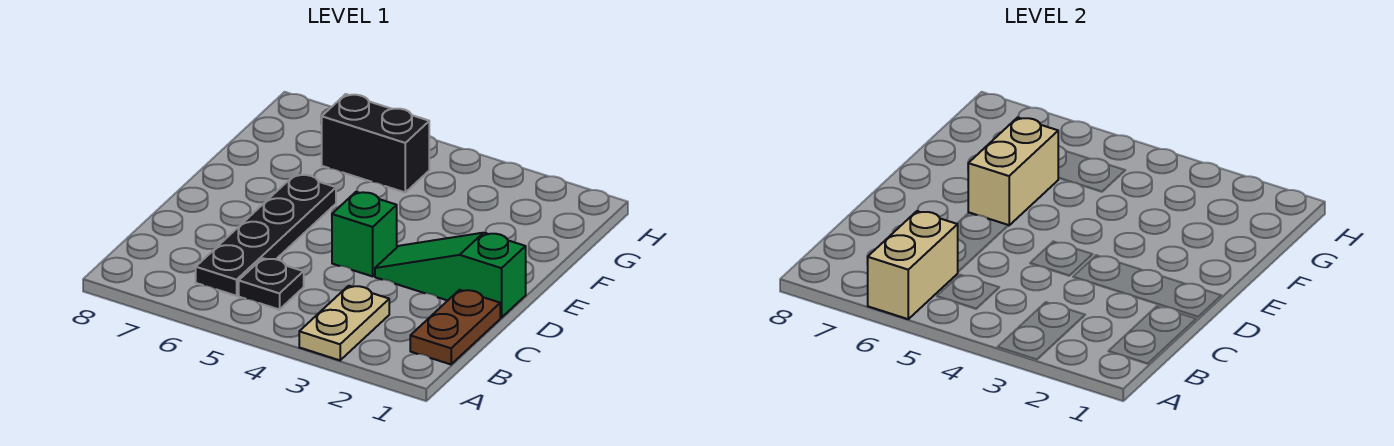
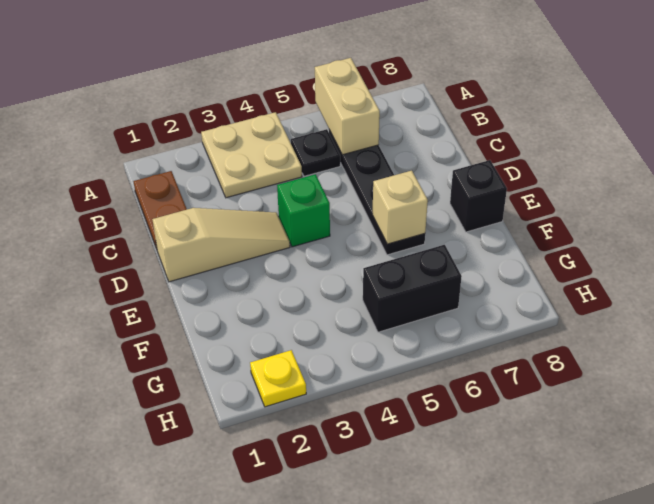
tan plate A3:B3 level 1 -> tan plate A3:B4 level 1
green slope D1:D3 level 1 top 1 -> tan slope D1:D3 level 1 top 1
tan brick E6:F6 level 2 -> tan brick E6 level 2
none -> black brick E8 level 1
none -> yellow plate H2 level 1

